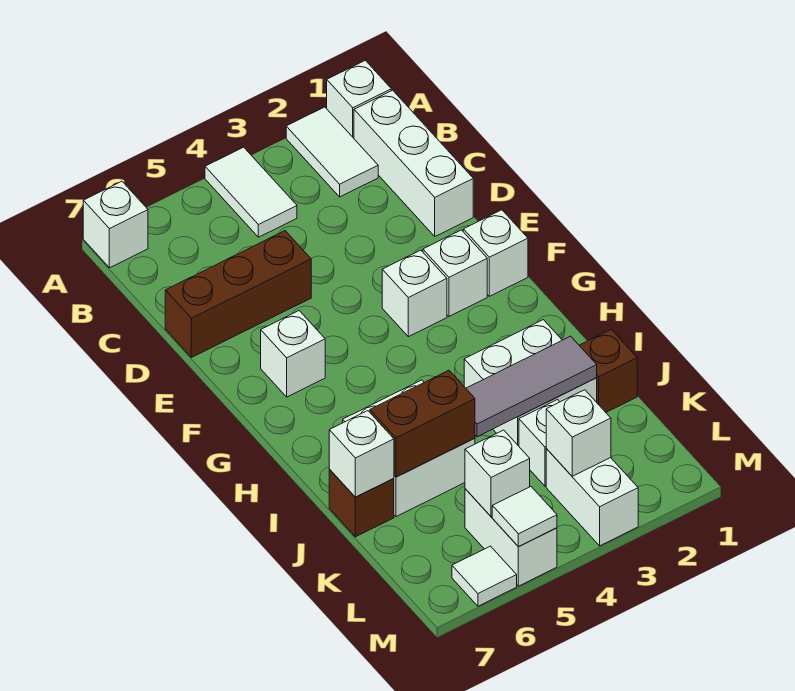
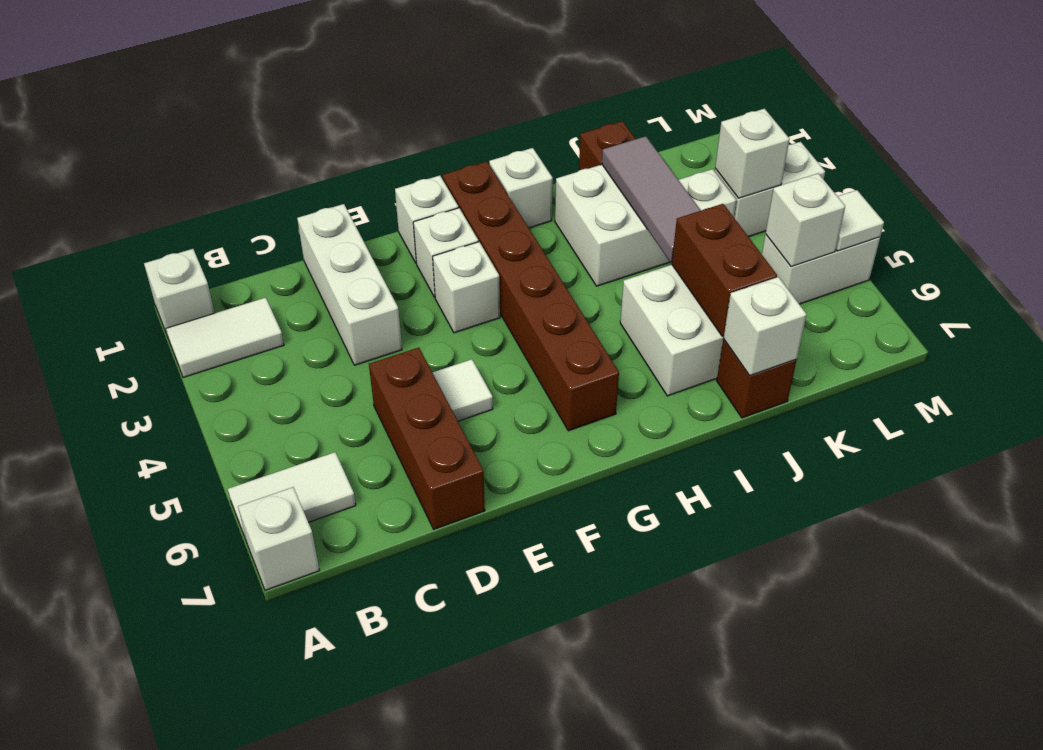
white tile A4:B4 level 1 -> white tile A6:B6 level 1
white brick B1:D1 level 1 -> white brick D1:D3 level 1
white brick F6 level 1 -> white brick H1 level 1
none -> brown brick G1:G6 level 1
white tile M6 level 1 -> white tile E5 level 1

